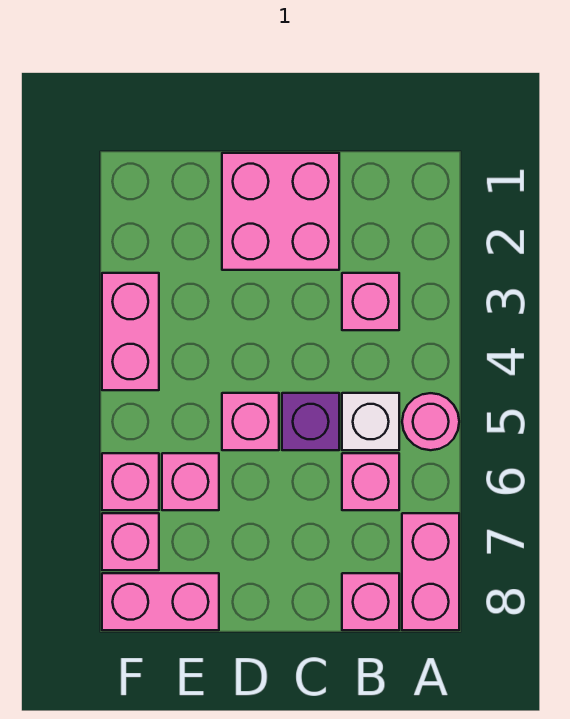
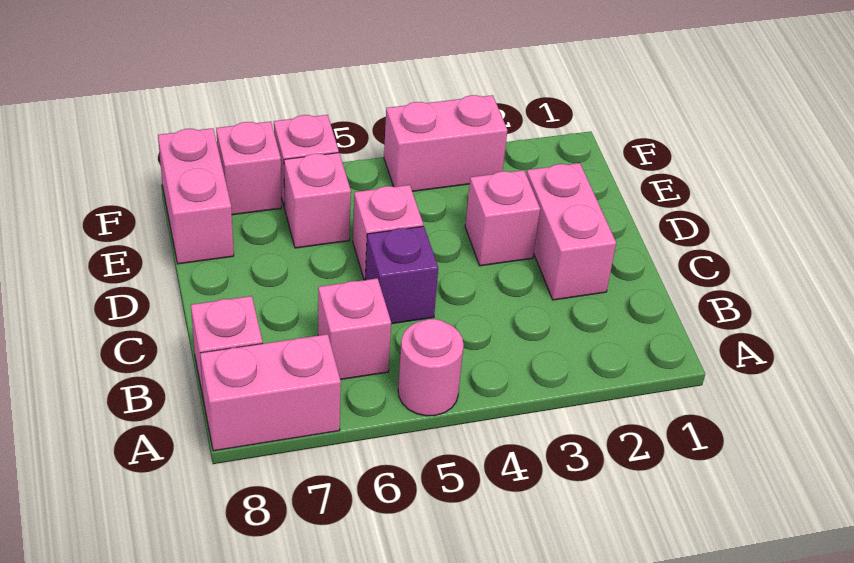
pink brick B3 level 1 -> pink brick D3 level 1
white brick B5 level 1 -> none
pink brick C1:D2 level 1 -> pink brick C2:D2 level 1

